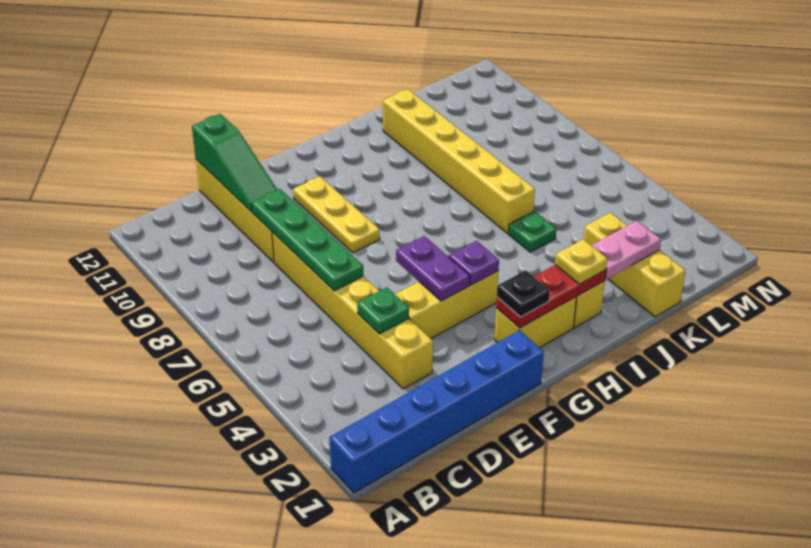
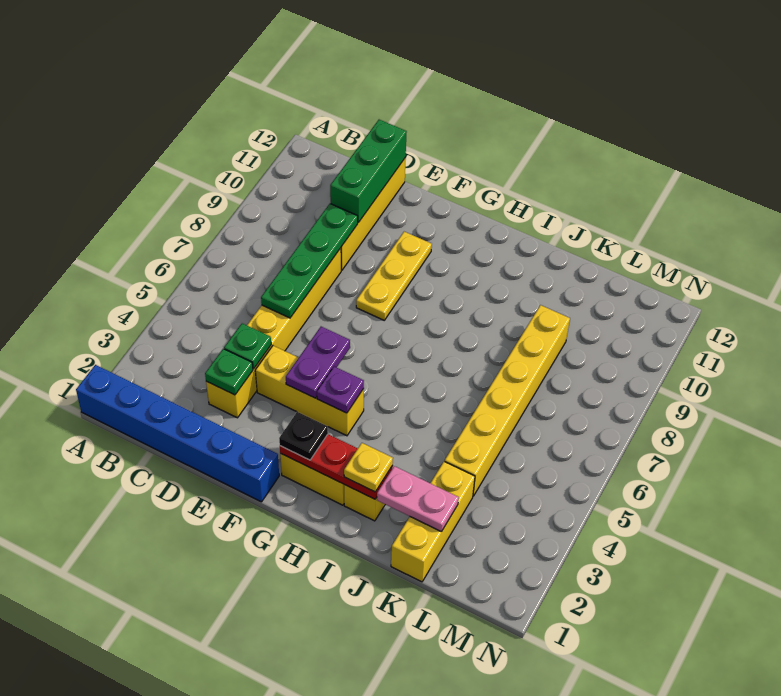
green slope D10:D12 level 2 top 12 -> green brick D10:D12 level 2
green plate J5 level 1 -> green plate D3 level 2
yellow brick J6:J11 level 1 -> yellow brick K4:K9 level 1

